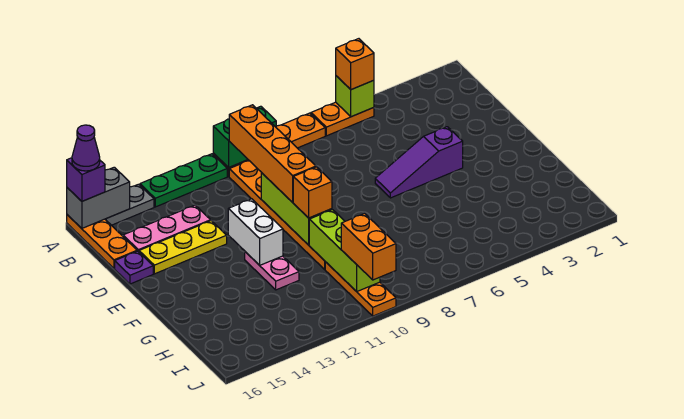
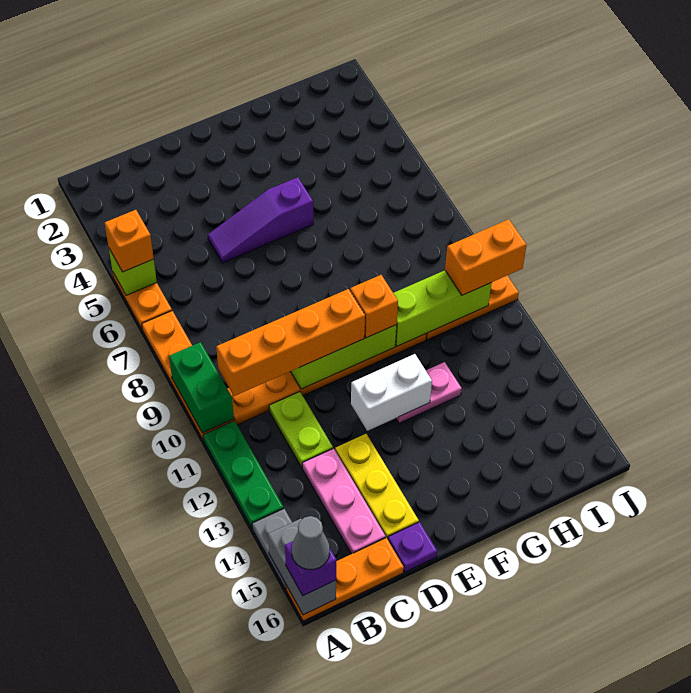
purple cone A16 level 4 -> grey cone A16 level 4
none -> lime plate C11:C12 level 1
purple slope E4:E6 level 1 top 4 -> purple slope D5:F5 level 1 top F

